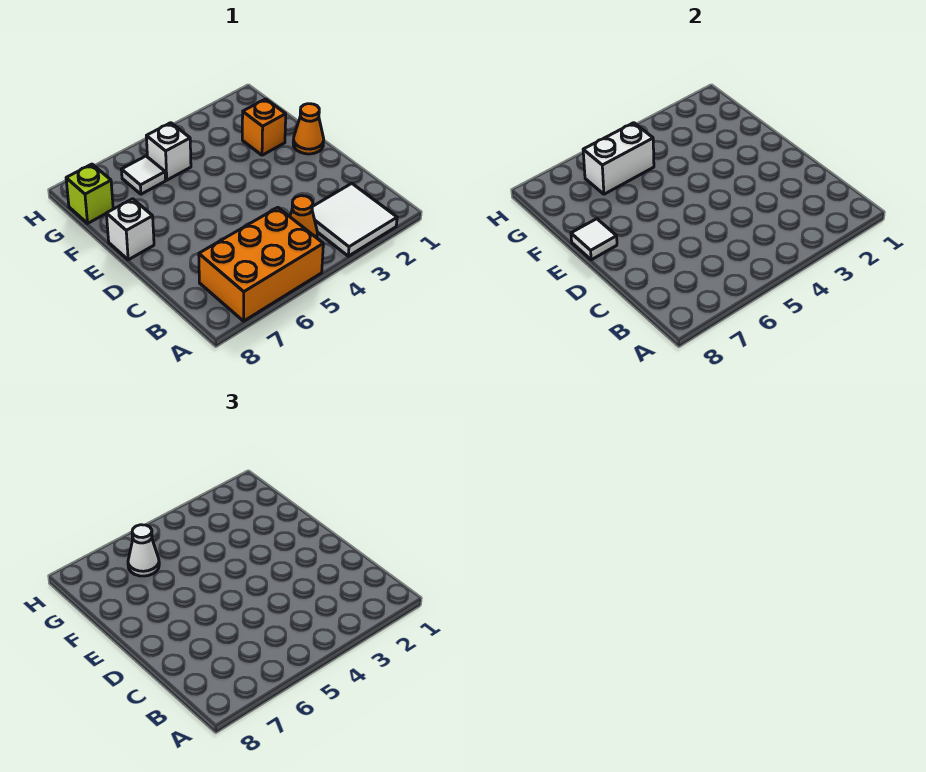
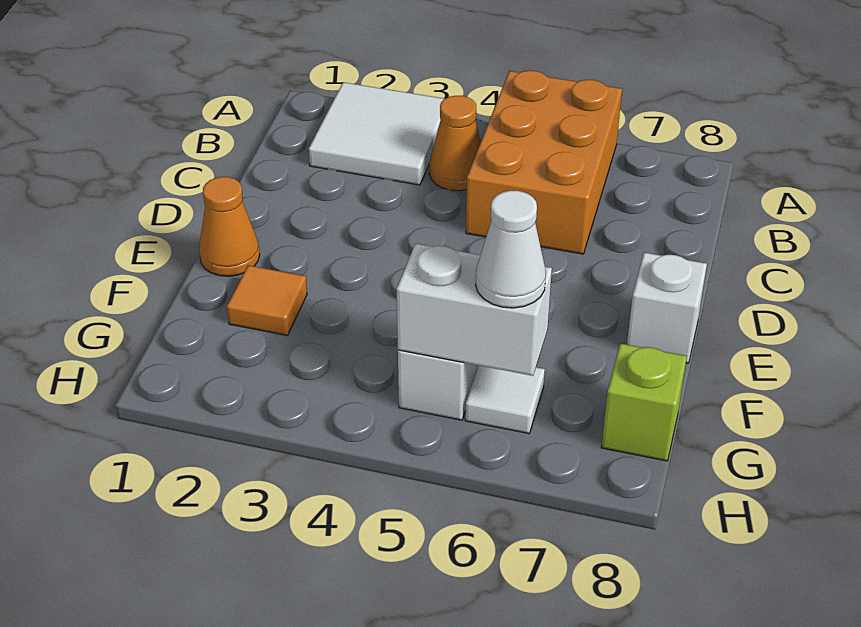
orange brick A5:B7 level 1 -> orange brick A5:C6 level 1
white tile E8 level 2 -> none
orange brick F2 level 1 -> orange tile F2 level 1

